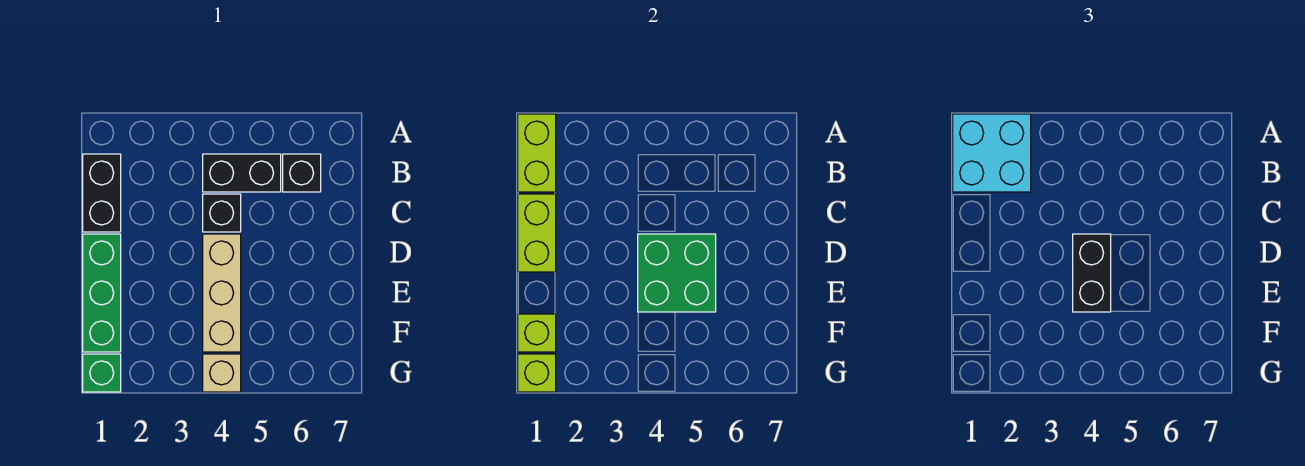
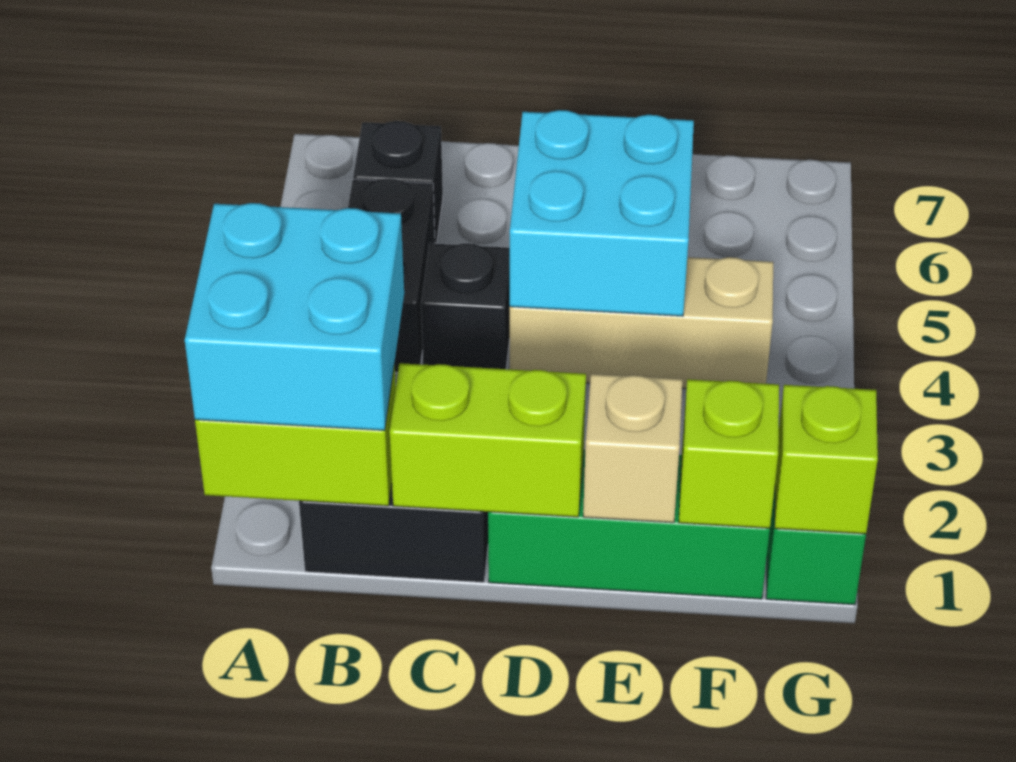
green brick D4:E5 level 2 -> cyan brick D4:E5 level 2
black brick D4:E4 level 3 -> none
tan brick G4 level 1 -> tan brick E1 level 2

